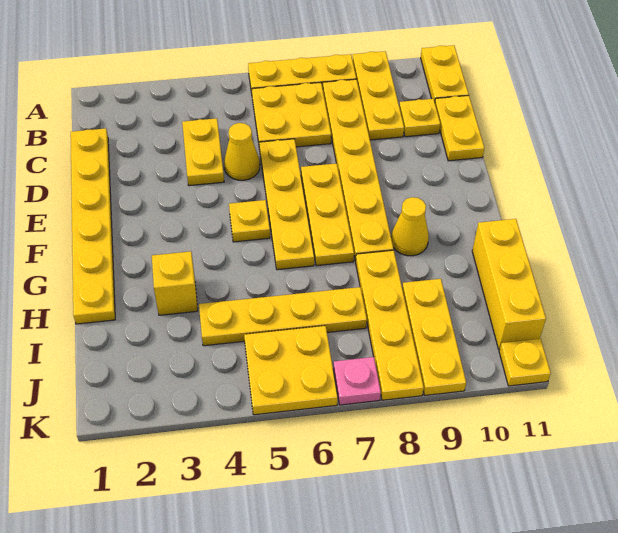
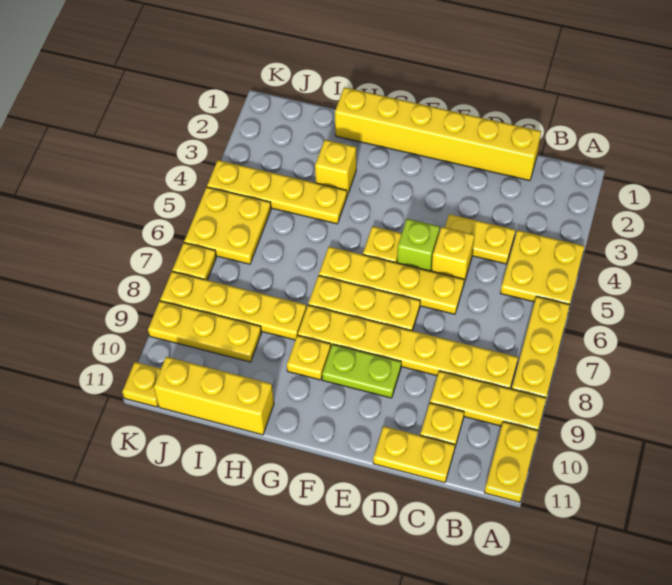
yellow plate A11:B11 level 1 -> yellow plate A10:A11 level 1
yellow plate B6:C7 level 1 -> yellow plate A4:B5 level 1
yellow plate C1:H1 level 1 -> yellow brick C1:H1 level 1
yellow cone D5 level 1 -> yellow brick D5 level 1
none -> lime brick E5 level 1
none -> lime plate E9:F9 level 1
yellow cone G9 level 1 -> yellow plate G9 level 1
yellow plate I4:I7 level 1 -> yellow plate H4:K4 level 1
pink plate K7 level 1 -> yellow plate K7 level 1

